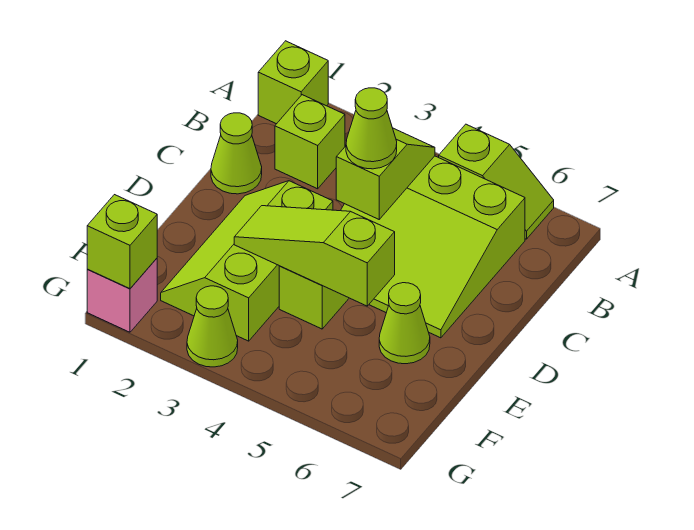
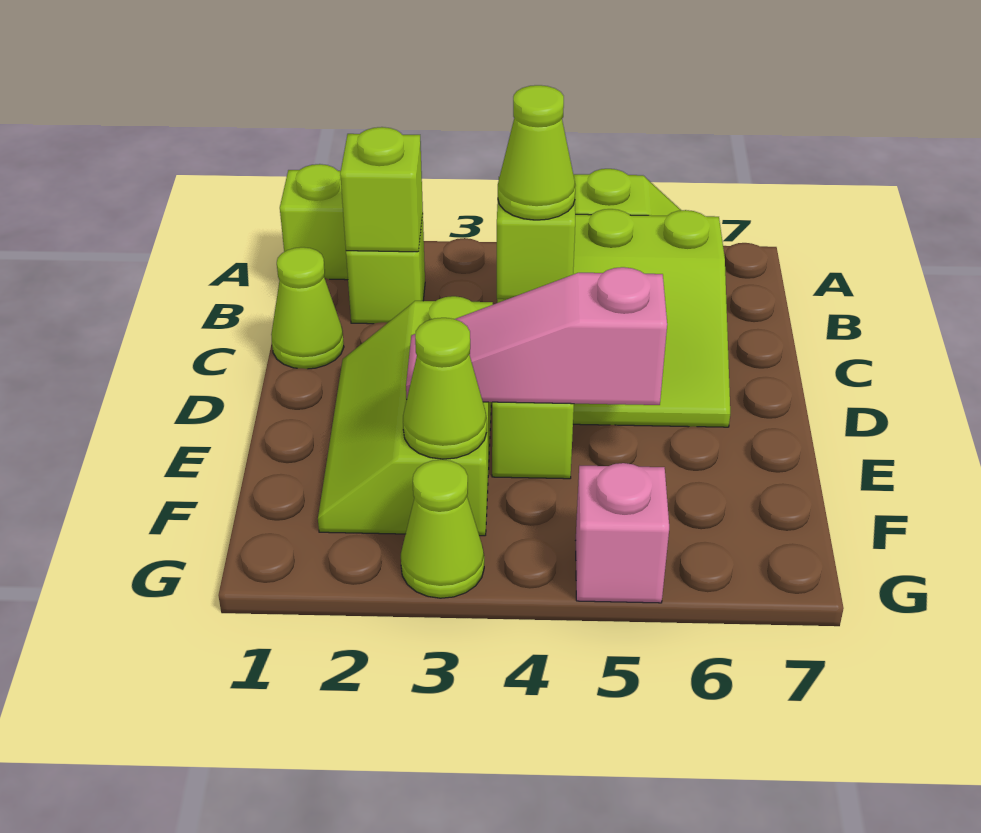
lime slope E3:E5 level 2 top 5 -> pink slope E3:E5 level 2 top 5
lime cone E6 level 1 -> lime cone F3 level 2
pink brick G1 level 1 -> pink brick G5 level 1
lime brick G1 level 2 -> lime brick B2 level 2

